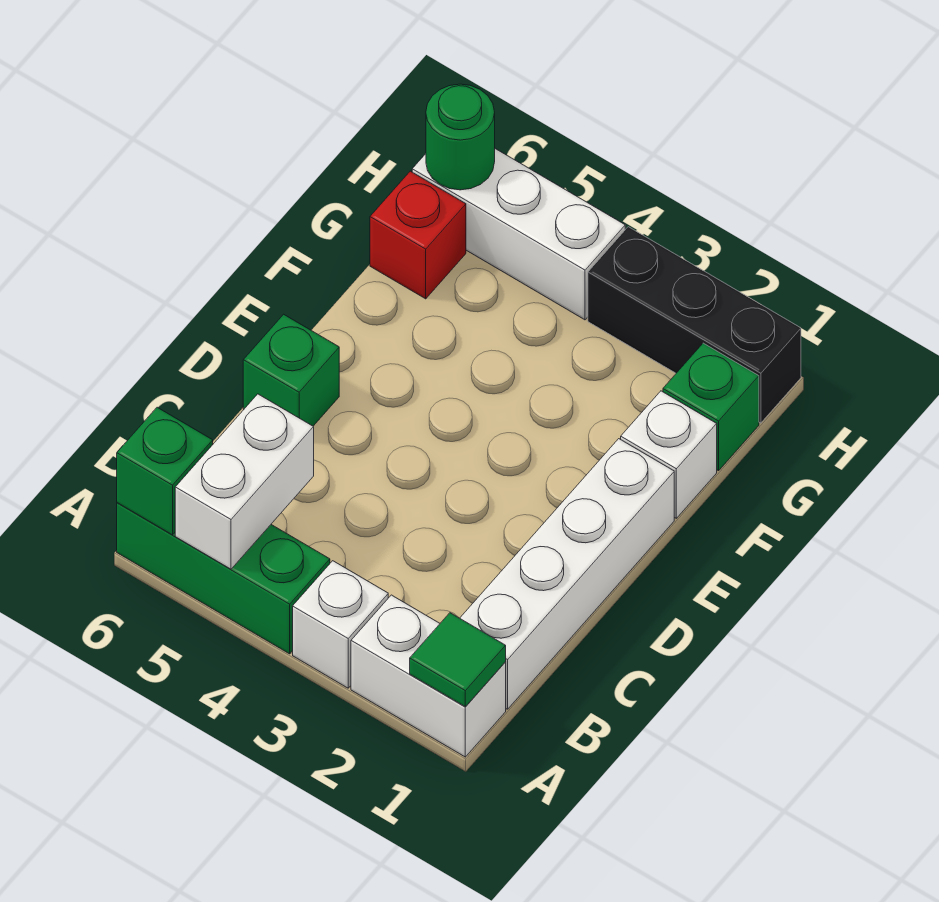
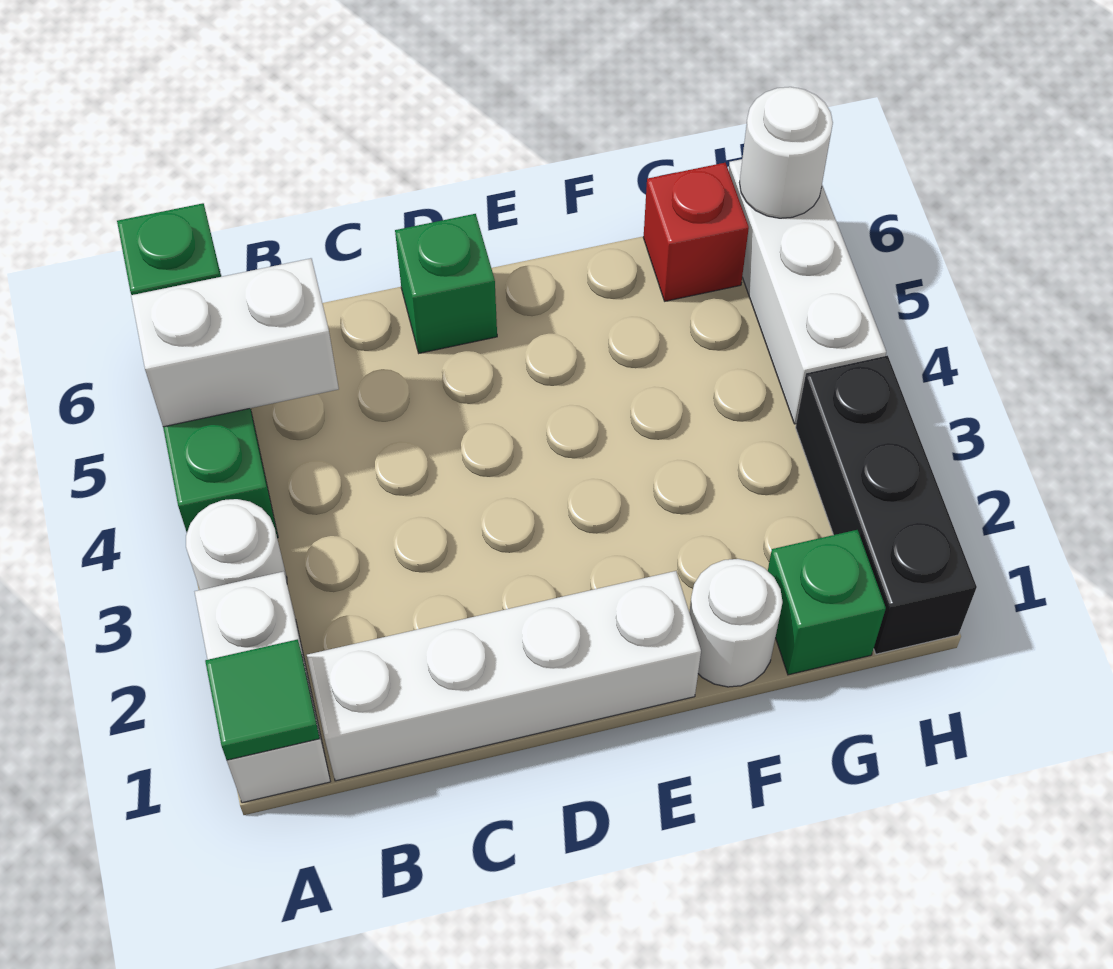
white brick A3 level 1 -> white round brick A3 level 1
white brick F1 level 1 -> white round brick F1 level 1
green round brick H6 level 2 -> white round brick H6 level 2

